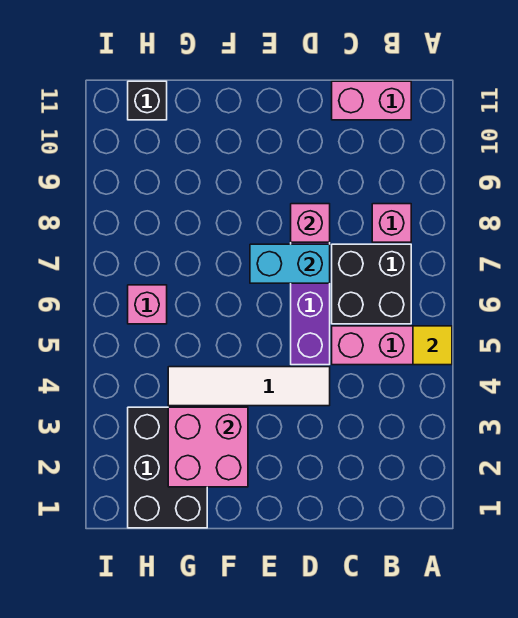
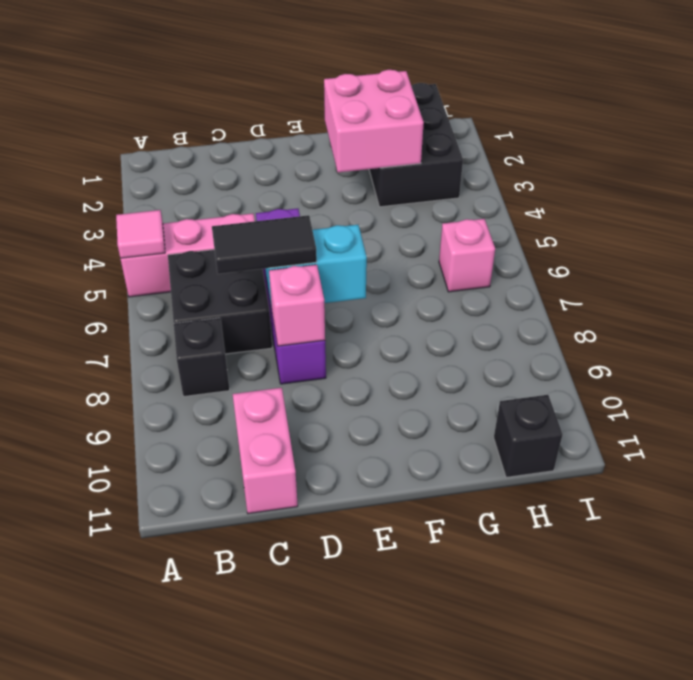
yellow tile A5 level 2 -> pink tile A5 level 2
pink brick B8 level 1 -> black brick B8 level 1
pink brick B11:C11 level 1 -> pink brick C10:C11 level 1
none -> black tile C7:D7 level 3
white tile D4:G4 level 1 -> none

